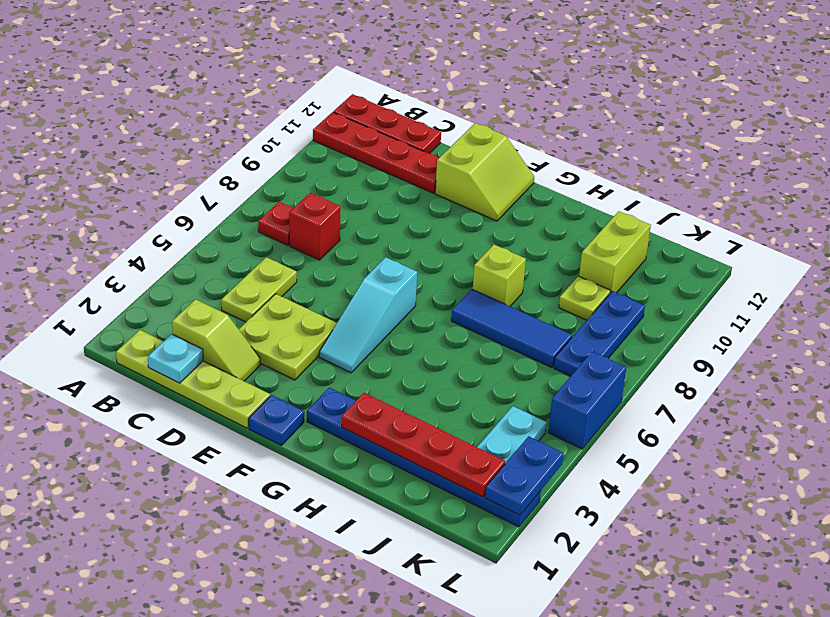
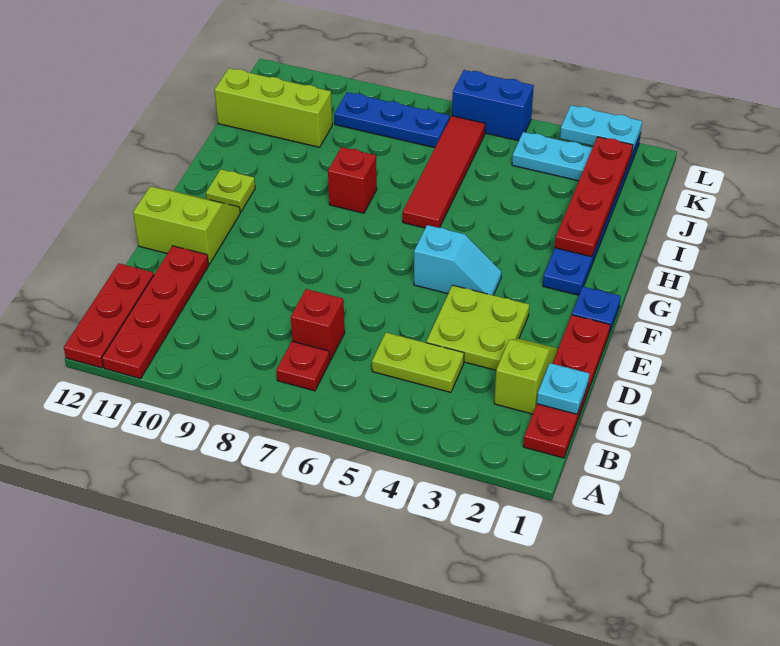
lime plate B1:E1 level 1 -> red plate B1:E1 level 1
cyan slope F4:F6 level 1 top 6 -> cyan slope F4:F5 level 1 top 5
none -> red tile H6:K6 level 1
blue tile H7:J7 level 1 -> none
lime brick H8 level 1 -> red brick H8 level 1
lime plate J9 level 1 -> lime plate G11 level 1
lime brick J10:J11 level 1 -> lime brick J10:J12 level 1
blue plate L2:L3 level 2 -> cyan plate L2:L3 level 2

